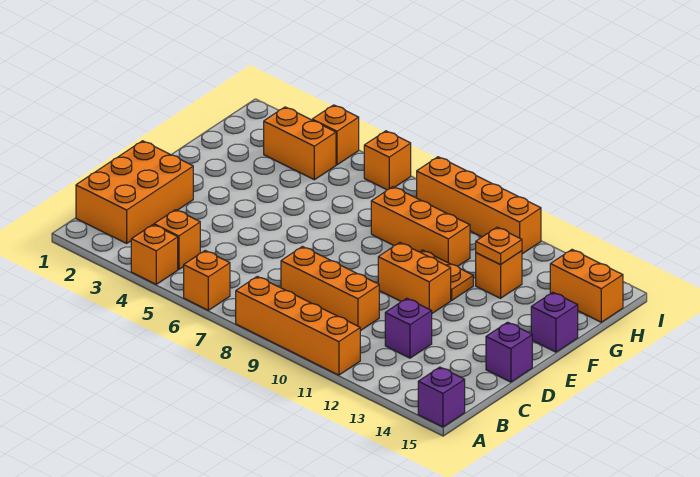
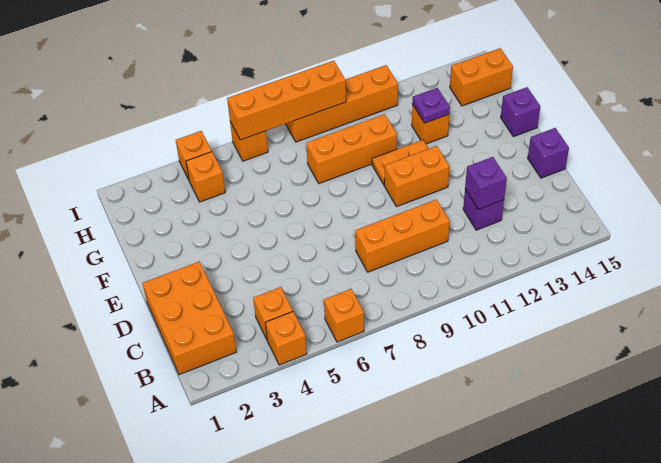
orange brick A8:A11 level 1 -> orange brick I6:I9 level 2
purple brick A15 level 1 -> purple brick C12 level 2
orange plate G12 level 2 -> purple plate G12 level 2
orange brick H3:H4 level 1 -> orange brick H4 level 1

